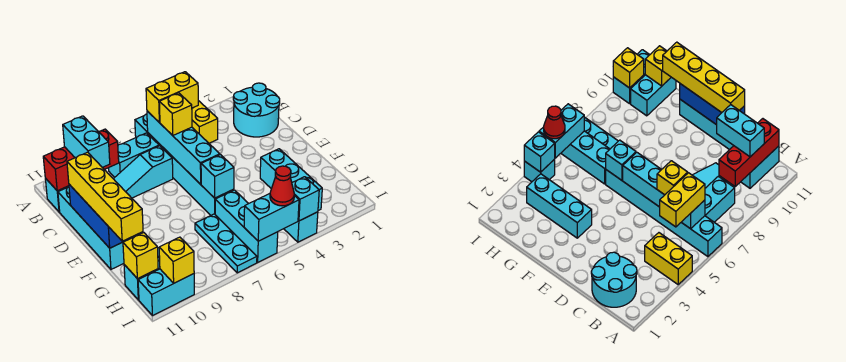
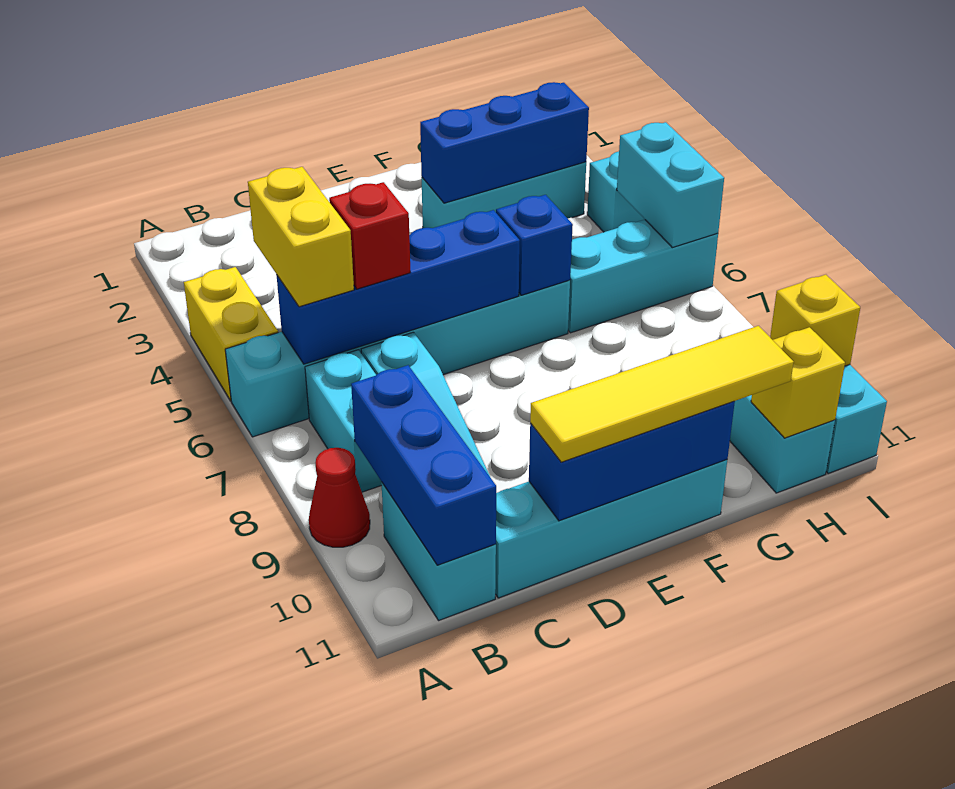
yellow brick A4:B4 level 1 -> yellow brick A4:A5 level 1
cyan round brick B1:C2 level 1 -> none
cyan brick B6:E6 level 2 -> blue brick B6:E6 level 2
red brick B9:B11 level 2 -> blue brick B9:B11 level 2
cyan brick B10:C10 level 3 -> none
yellow brick C6 level 3 -> red brick C6 level 3
yellow brick D11:G11 level 3 -> yellow tile D11:G11 level 3
none -> blue brick F3:H3 level 2
cyan brick F6 level 2 -> blue brick F6 level 2
cyan plate G7:I7 level 1 -> none
cyan brick I4 level 2 -> none
red cone I5 level 3 -> red cone A9 level 1

